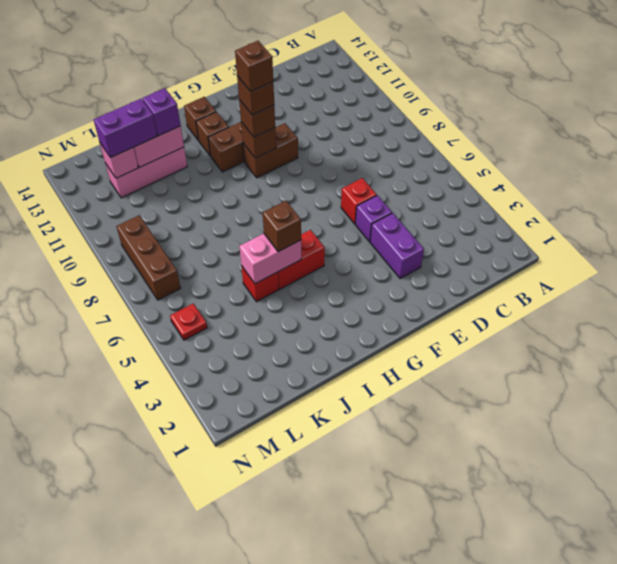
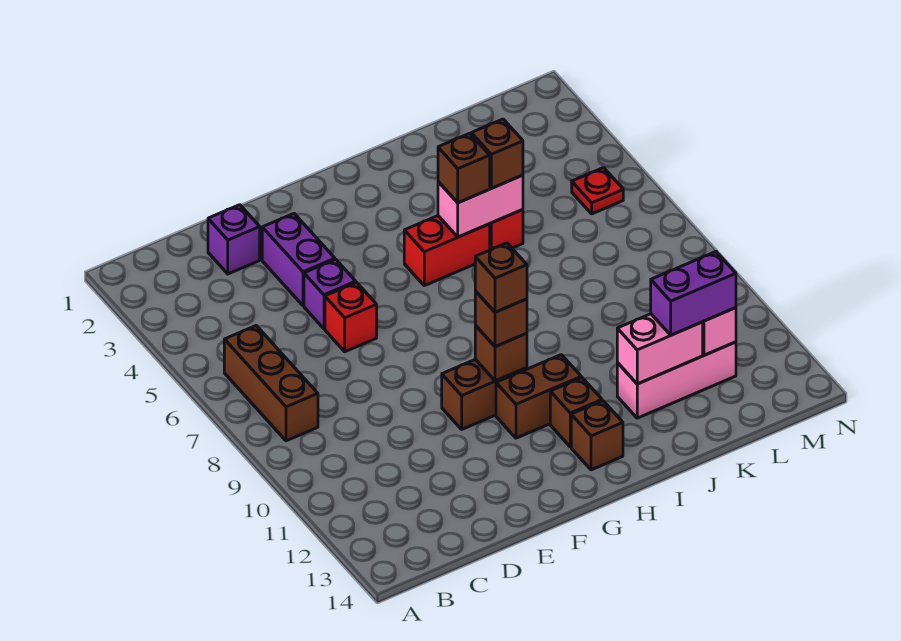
brown brick G10 level 5 -> brown brick J5 level 3
purple brick J12 level 3 -> purple brick D2 level 1
brown brick M7:M9 level 1 -> brown brick B6:B8 level 1

